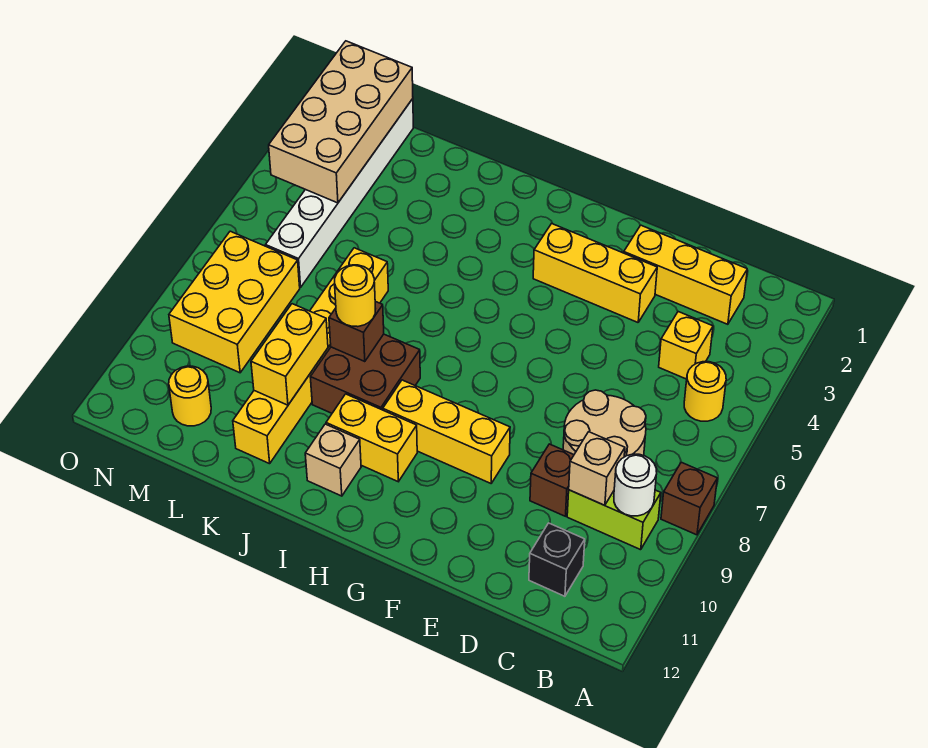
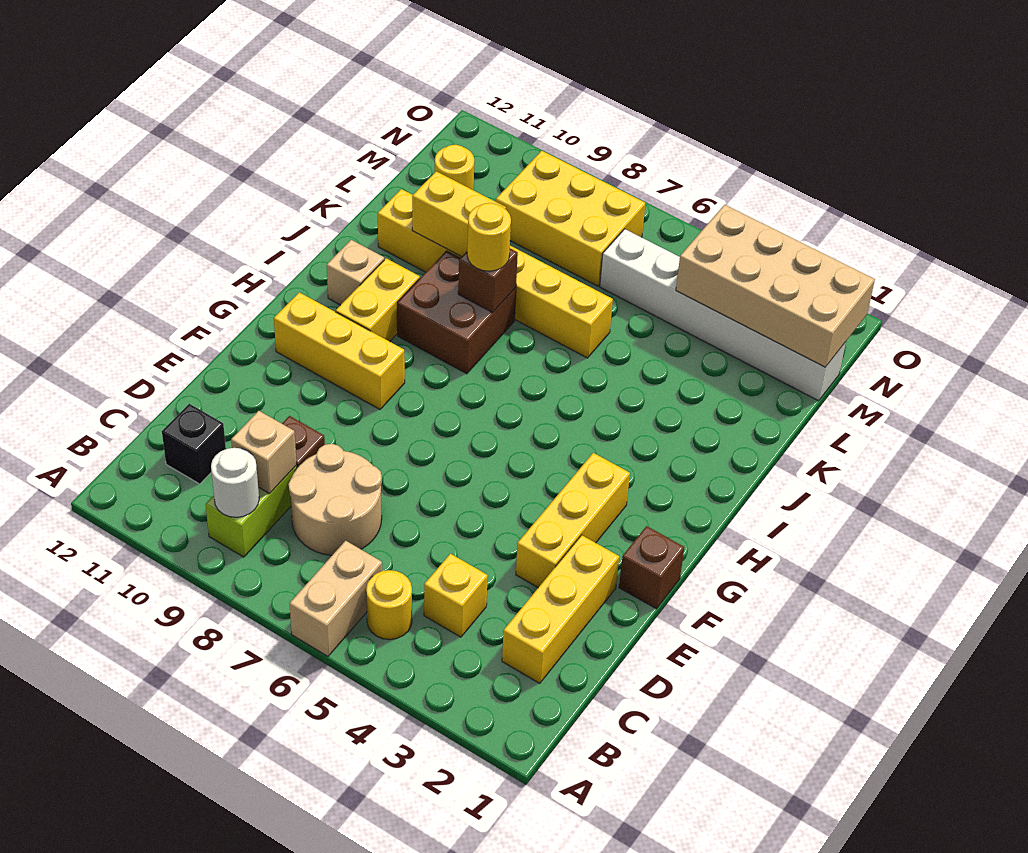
none -> tan brick A6:B6 level 1
brown brick A8 level 1 -> brown brick F1 level 1
yellow brick F9:H9 level 1 -> yellow brick G9:G11 level 1

